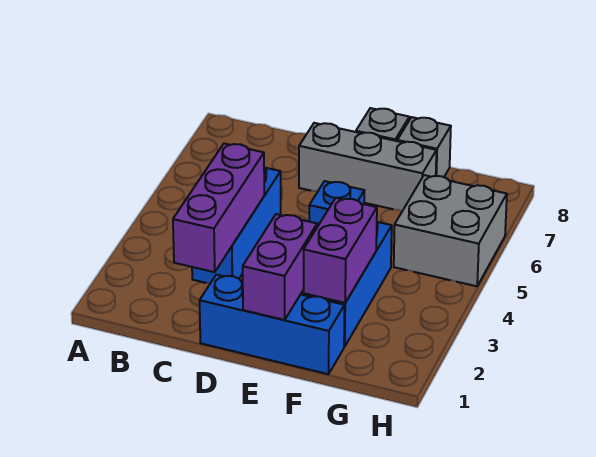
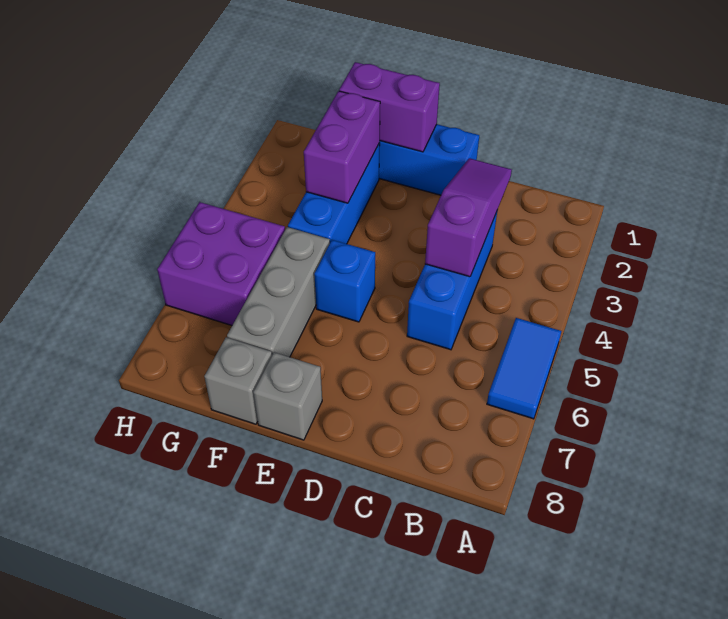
none -> blue tile A5:A6 level 1
purple brick C2:C4 level 2 -> purple slope C2:C4 level 2 top 4
grey brick D7:F7 level 1 -> grey brick F5:F7 level 1
purple brick E1:E2 level 2 -> purple brick E1:F1 level 2
grey brick G5:H6 level 1 -> purple brick G5:H6 level 1

